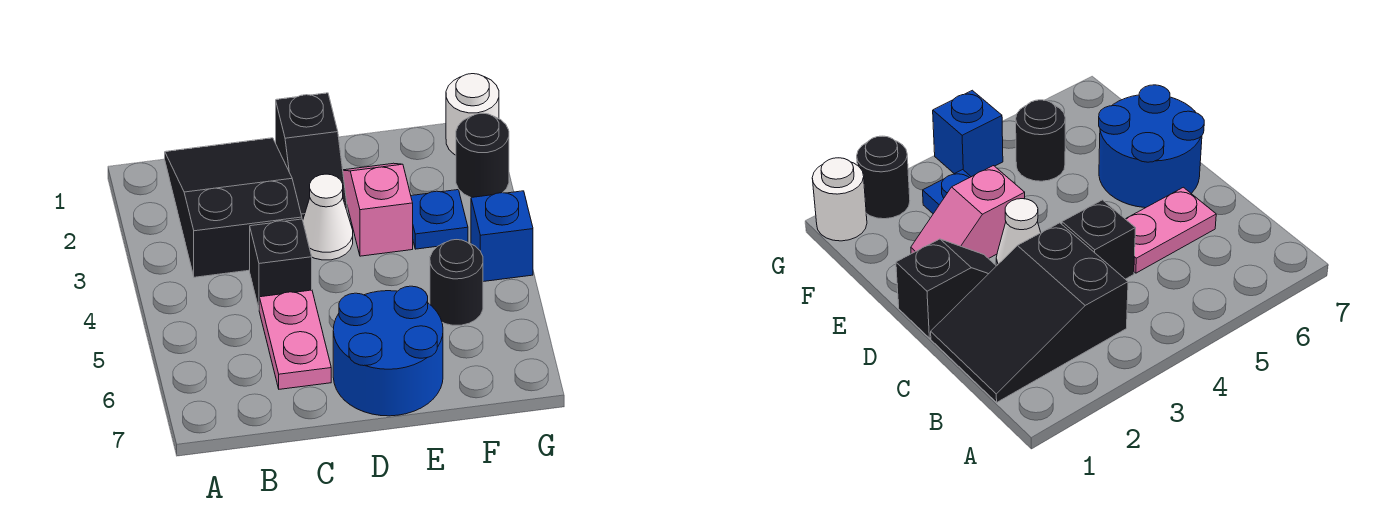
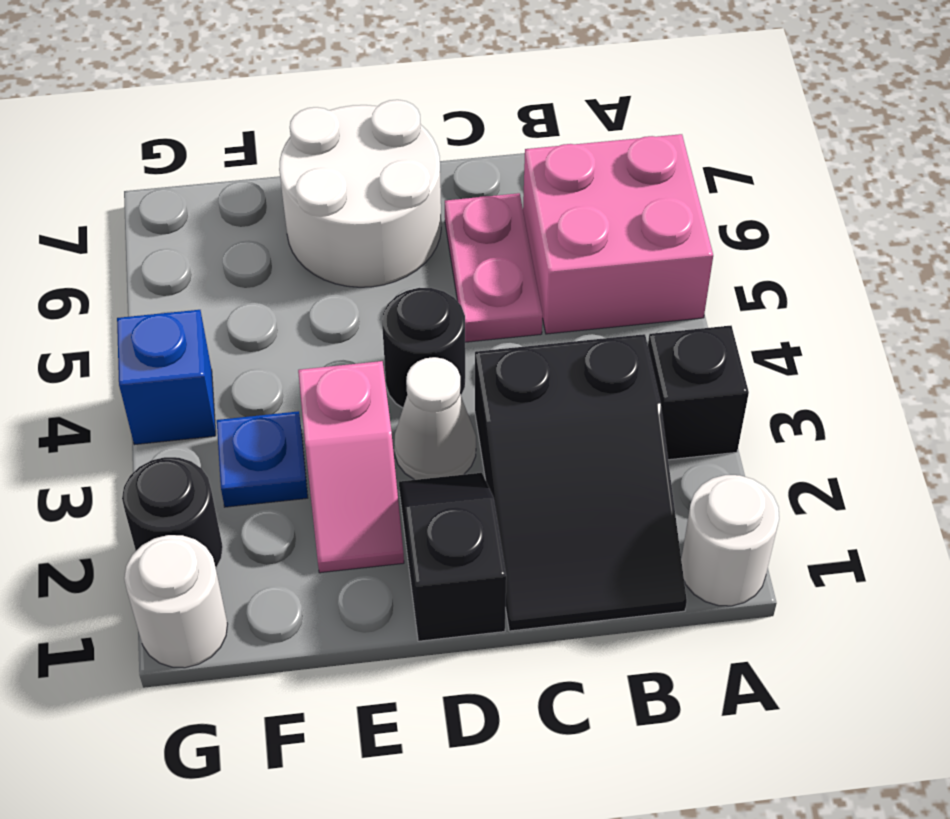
none -> white round brick A1 level 1
none -> pink brick A5:B6 level 1
black brick C4 level 1 -> black brick A3 level 1
blue round brick D6:E7 level 1 -> white round brick D6:E7 level 1
black round brick F5 level 1 -> black round brick D4 level 1

